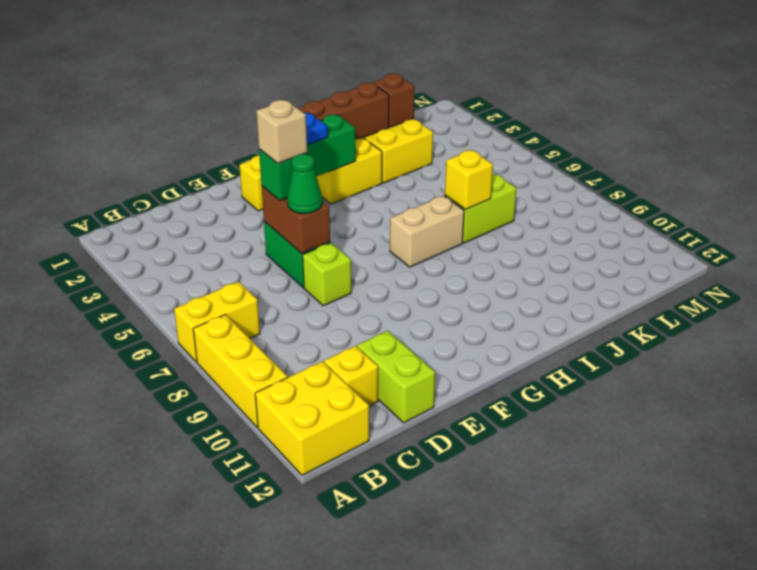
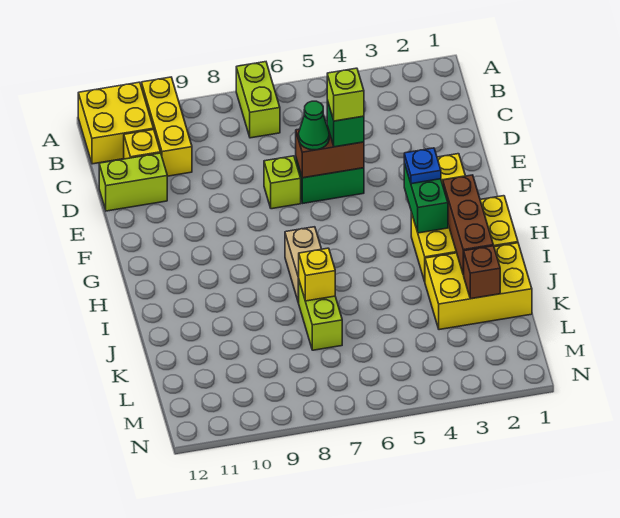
yellow brick A7:B7 level 1 -> lime brick A7:B7 level 1
yellow brick A8:A10 level 1 -> yellow brick A10:C10 level 1
tan brick E5 level 4 -> lime brick E5 level 4

